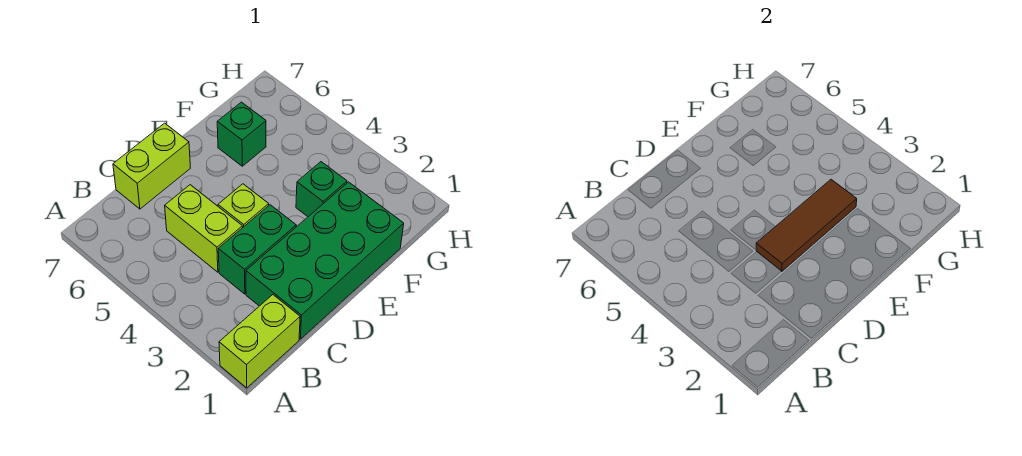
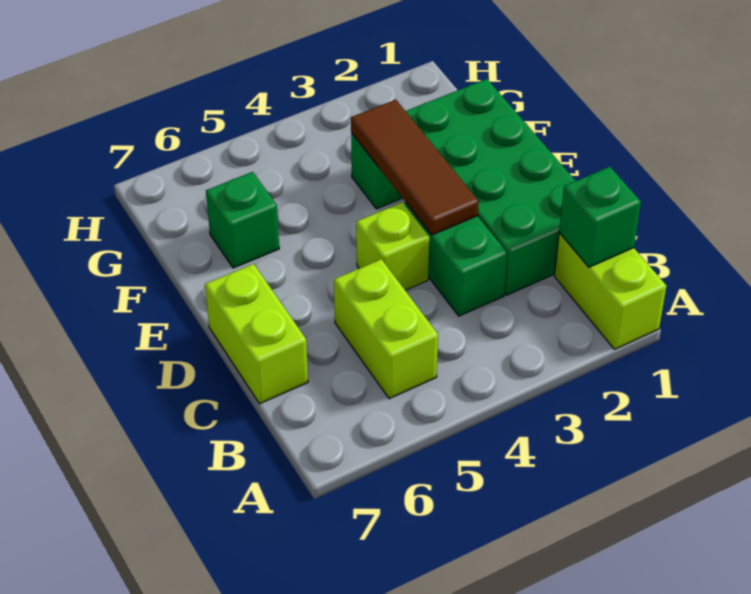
none -> green brick B1 level 2
lime brick C4:C5 level 1 -> lime brick B5:C5 level 1

